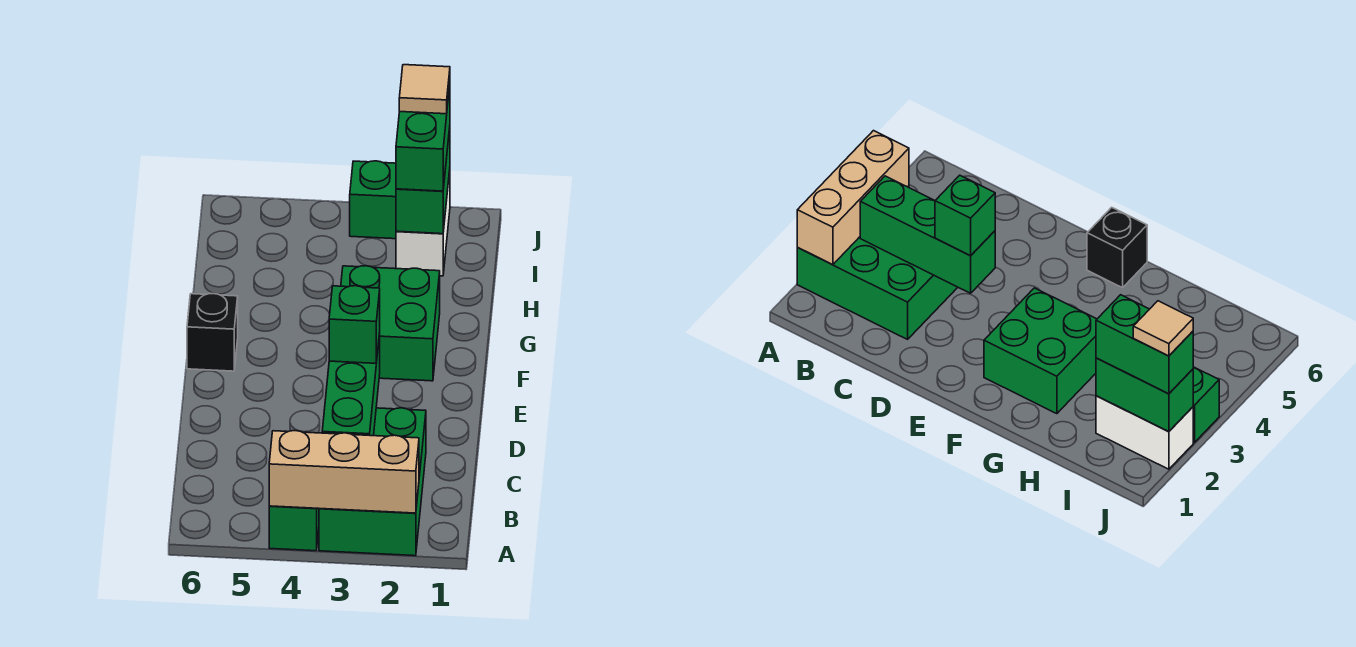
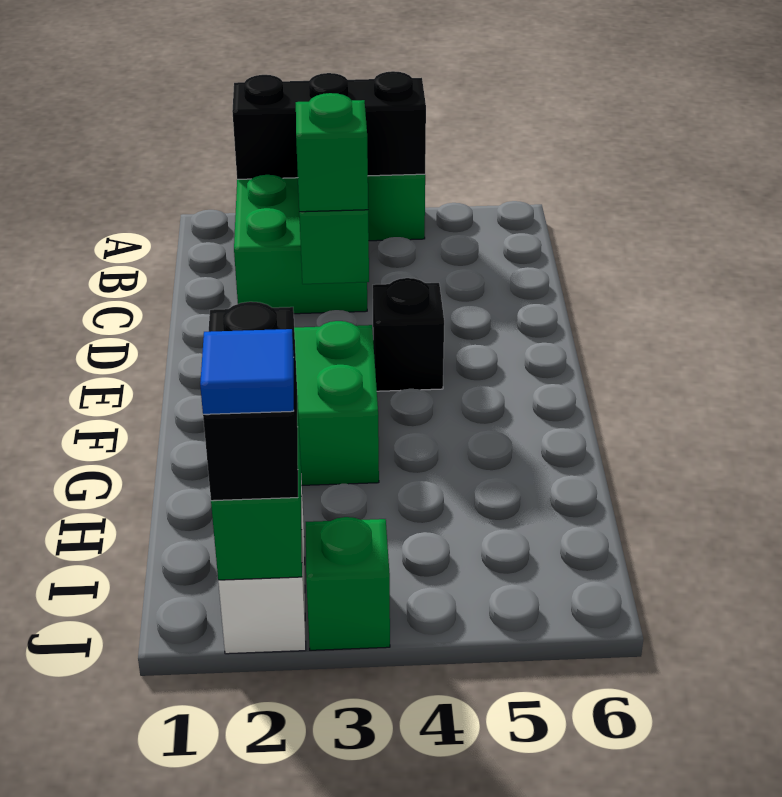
tan brick A2:A4 level 2 -> black brick A2:A4 level 2
black brick F6 level 1 -> black brick E4 level 1
green brick I2:J2 level 3 -> black brick I2:J2 level 3
tan tile J2 level 4 -> blue tile J2 level 4

